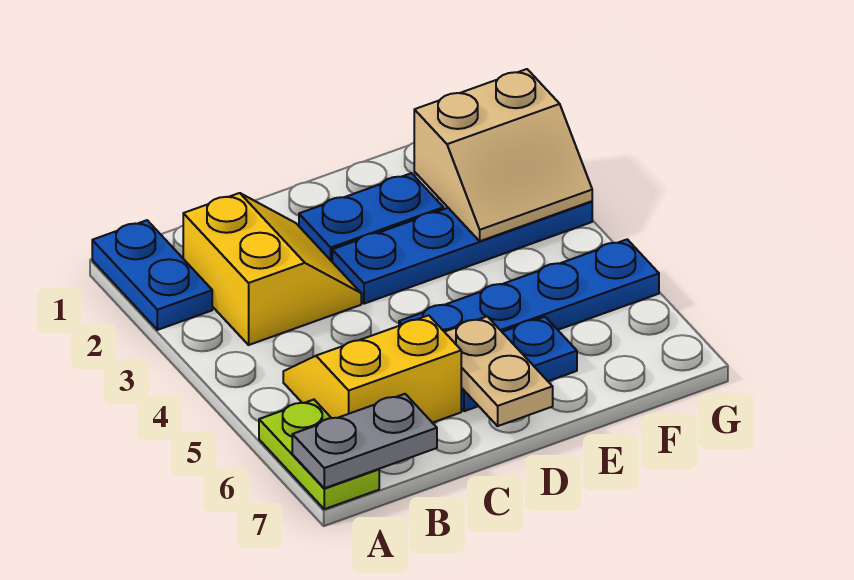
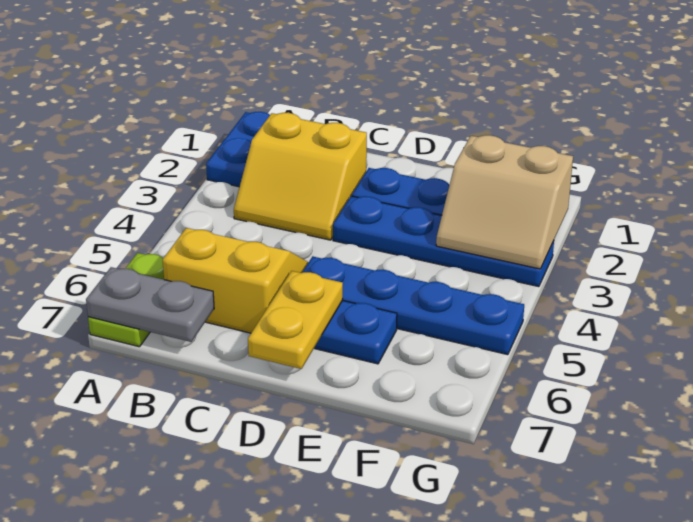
yellow slope B2:C3 level 1 top B -> yellow slope B2:C3 level 1 top 2
tan plate D6:D7 level 2 -> yellow plate D6:D7 level 2

